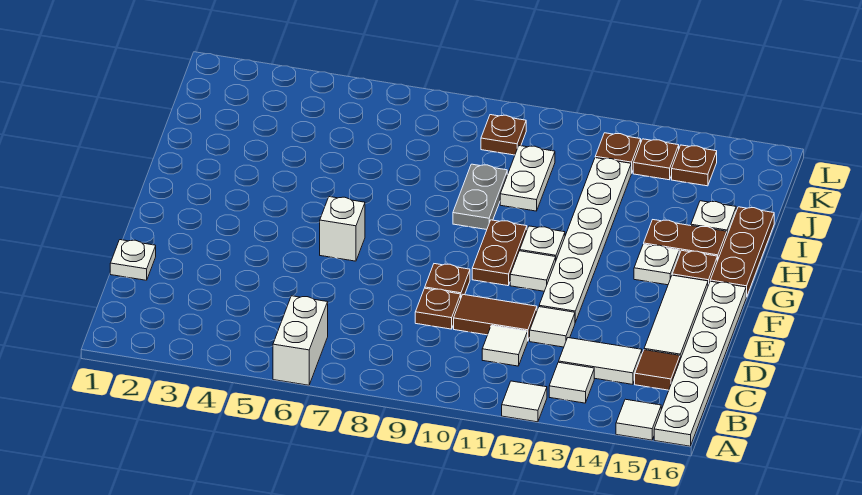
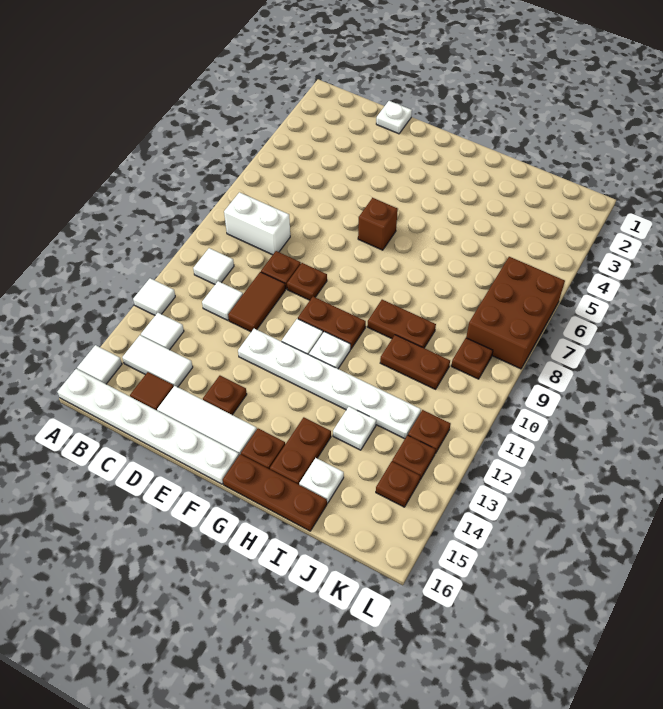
white brick A6:B6 level 1 -> white brick B8:C8 level 1
white tile C13:C14 level 1 -> white tile B14:C14 level 1
white tile D12 level 1 -> white tile B10 level 1
none -> brown plate E14 level 1
white brick F6 level 1 -> brown brick F6 level 1
white plate G14 level 1 -> white plate I13 level 1
grey plate H9:I9 level 1 -> brown plate H9:I9 level 1
white plate I10:J10 level 1 -> brown plate I10:J10 level 1
none -> brown brick K6:L8 level 1

